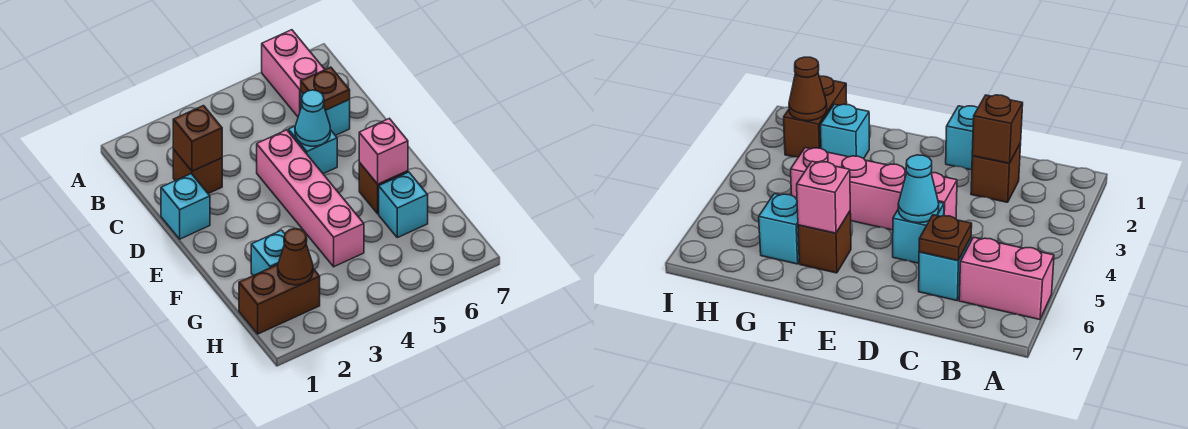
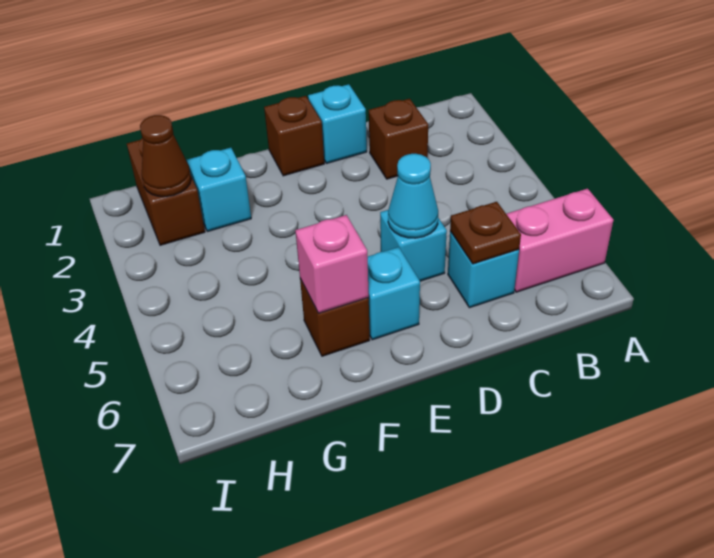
brown brick C2 level 2 -> brown brick E1 level 1
pink brick D4:G4 level 1 -> none
cyan brick G6 level 1 -> cyan brick E6 level 1

